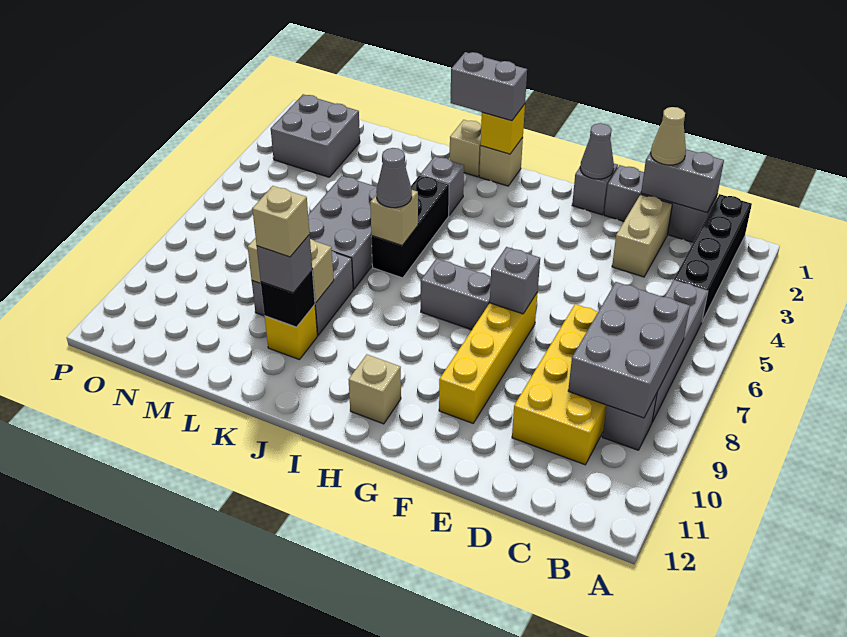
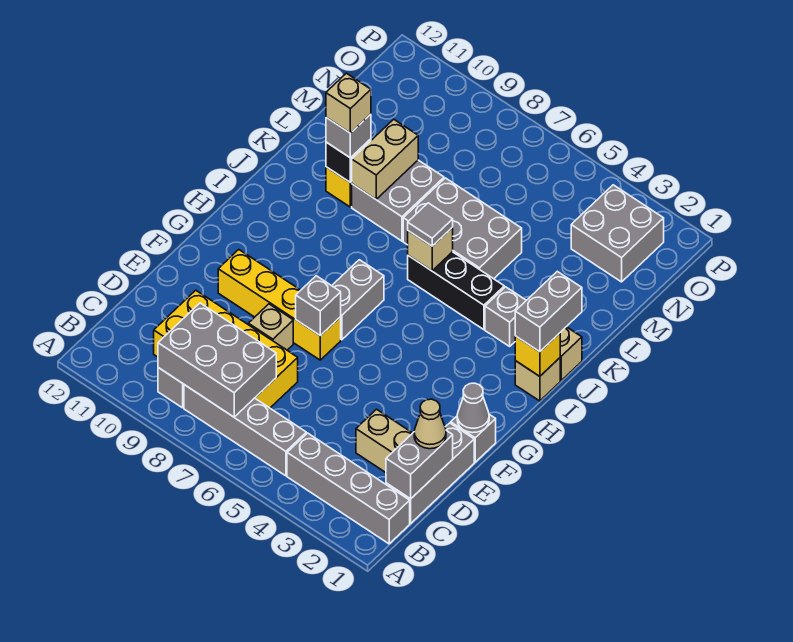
black brick B1:B4 level 1 -> grey brick B1:B4 level 1
tan brick H11 level 1 -> tan brick E8 level 1
grey cone J6 level 3 -> grey tile J6 level 3

